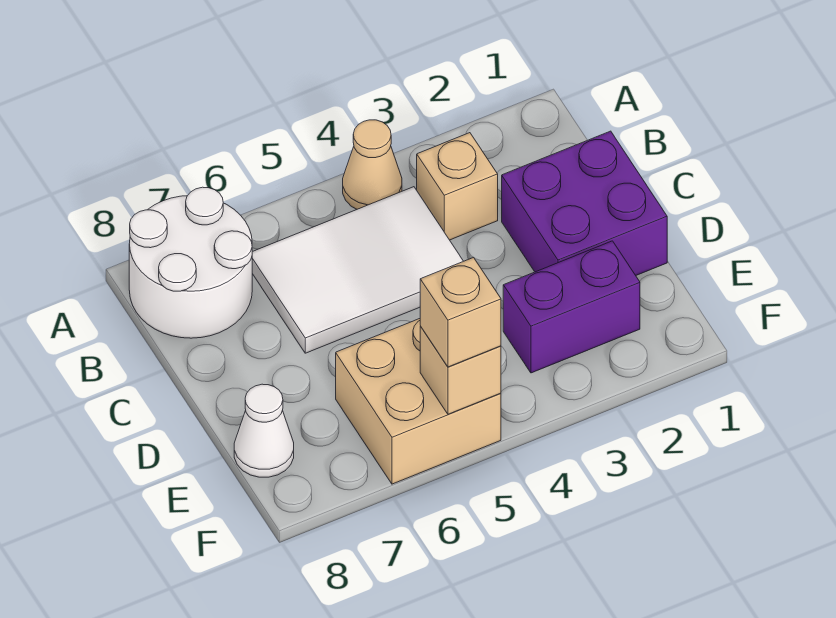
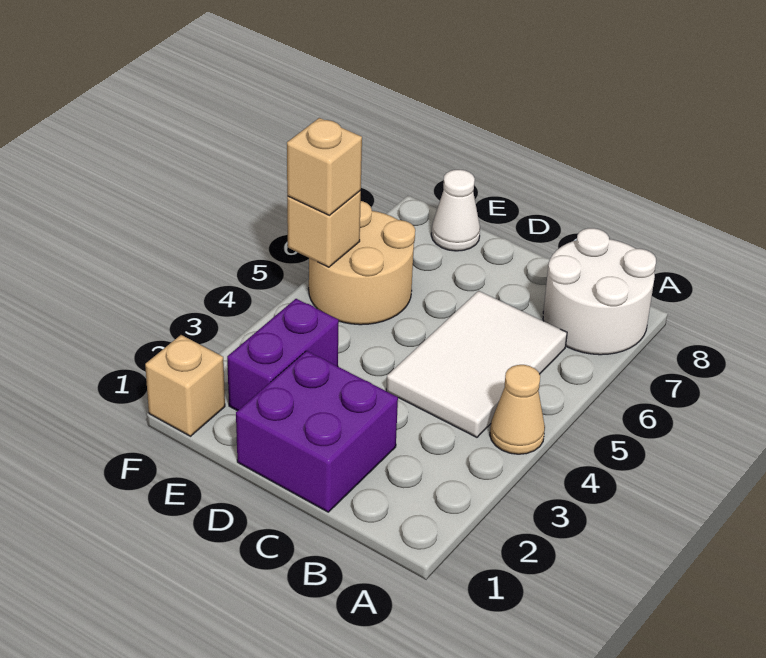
tan brick B3 level 1 -> tan brick F1 level 1
tan brick E5:F6 level 1 -> tan round brick E5:F6 level 1

